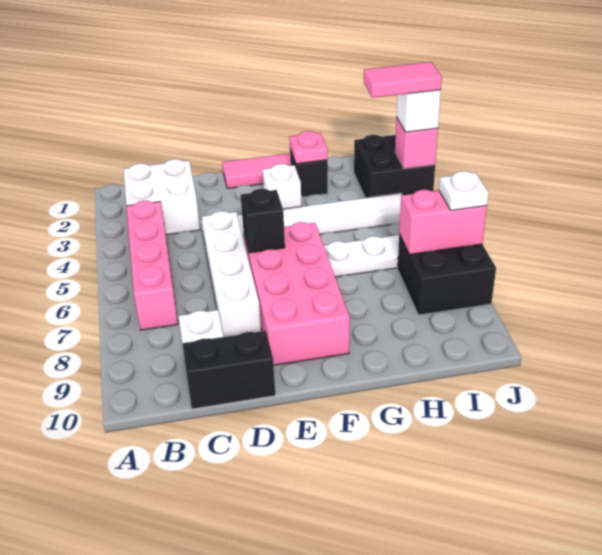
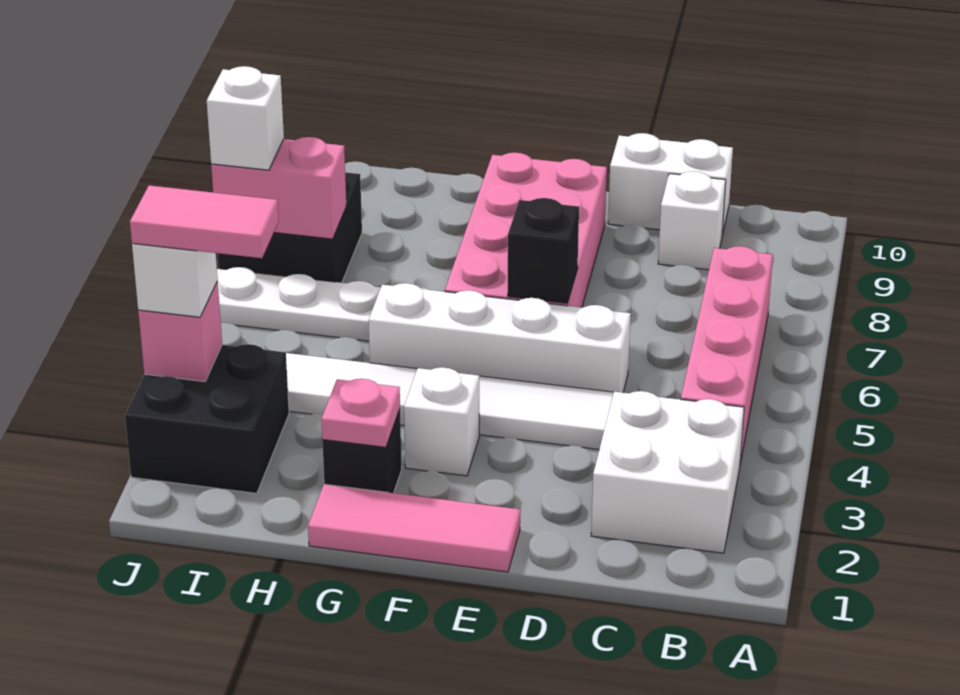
black brick C10:D10 level 1 -> white brick C10:D10 level 1
white brick D5:D8 level 1 -> white brick D5:G5 level 1
white plate J7 level 3 -> white brick J7 level 3

